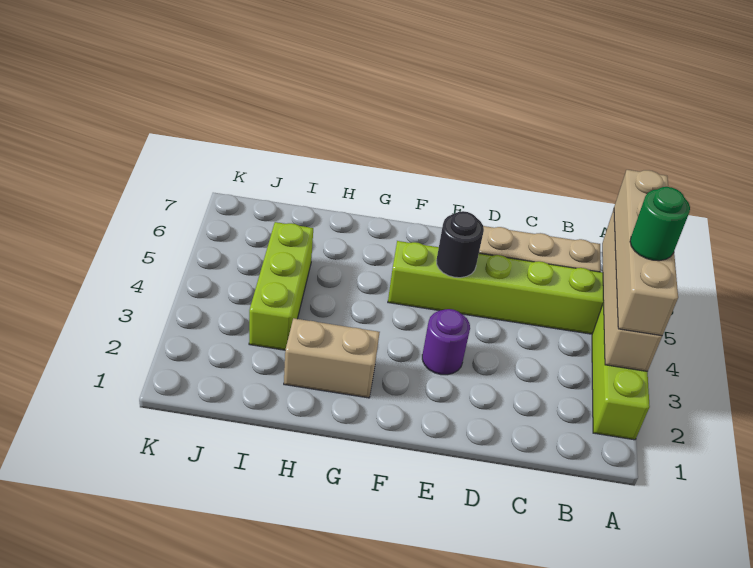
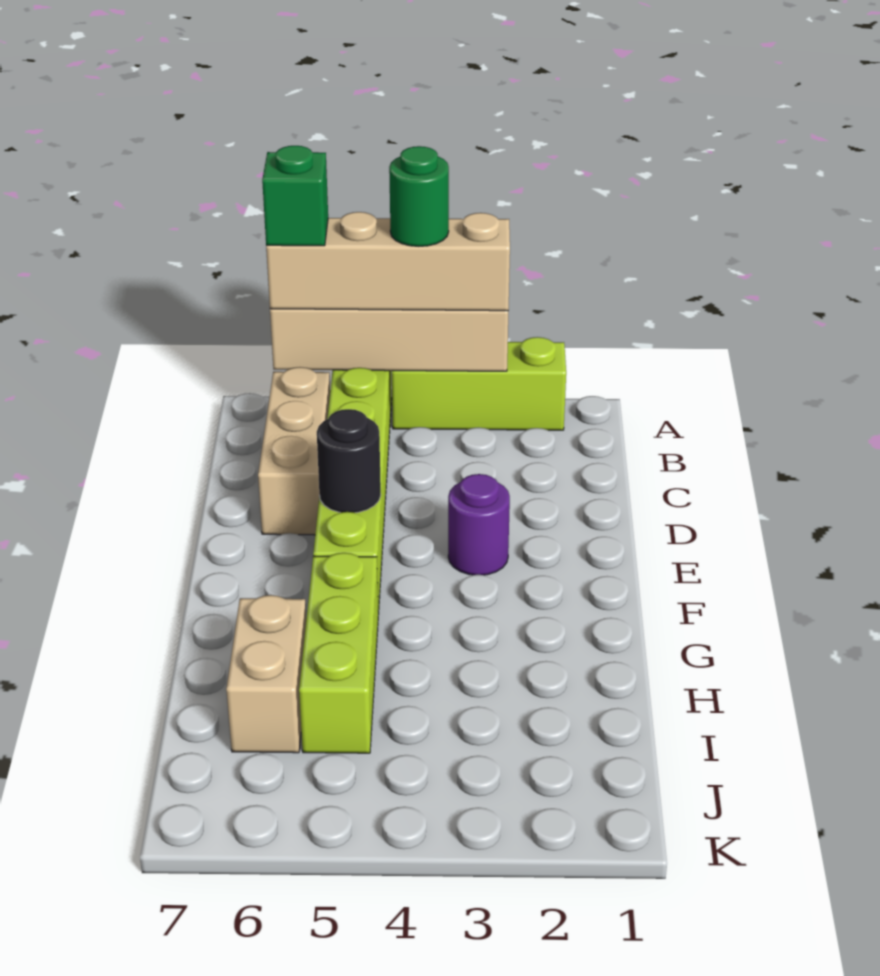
none -> green brick A6 level 4
tan brick G2:H2 level 1 -> tan brick H6:I6 level 1
lime brick I3:I5 level 1 -> lime brick G5:I5 level 1

